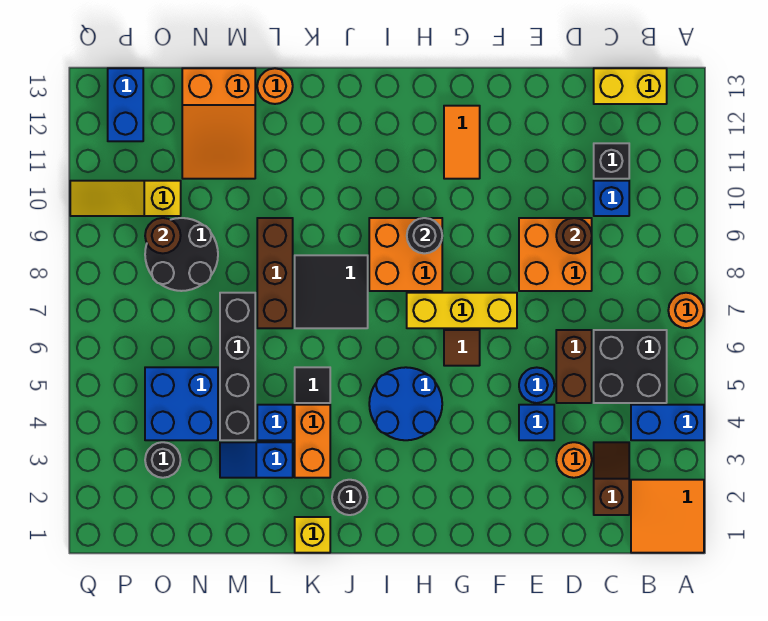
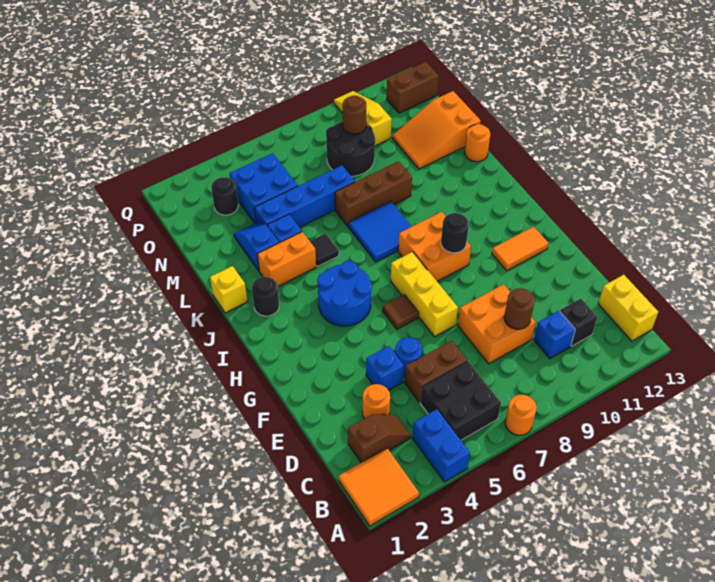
black tile J7:K8 level 1 -> blue tile J7:K8 level 1
black brick M4:M7 level 1 -> blue brick M4:M7 level 1
blue brick P12:P13 level 1 -> brown brick P12:P13 level 1

